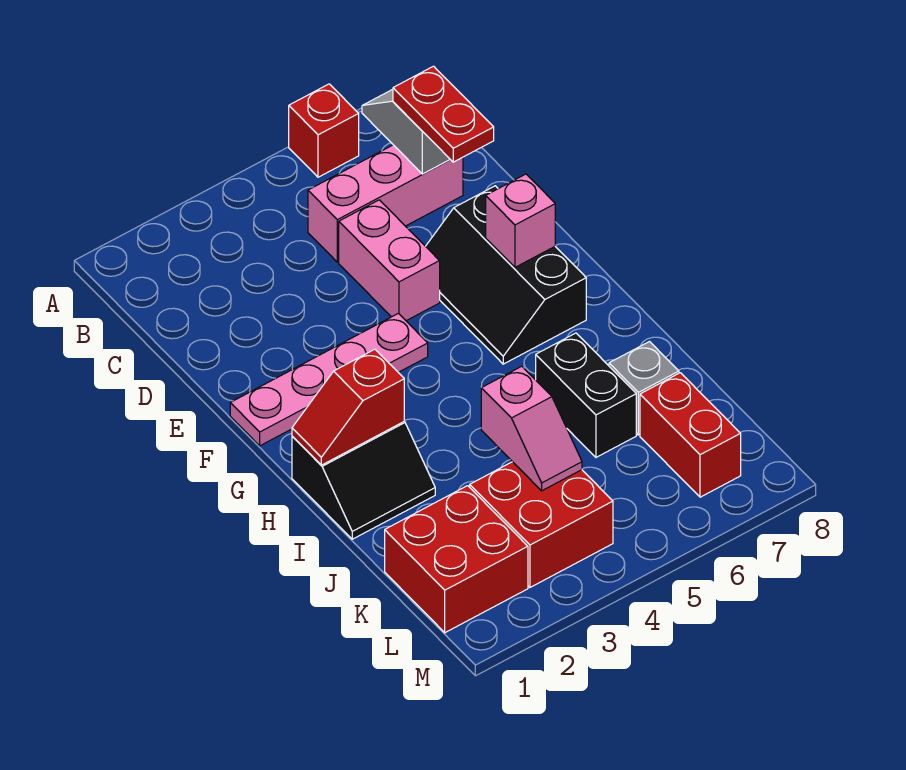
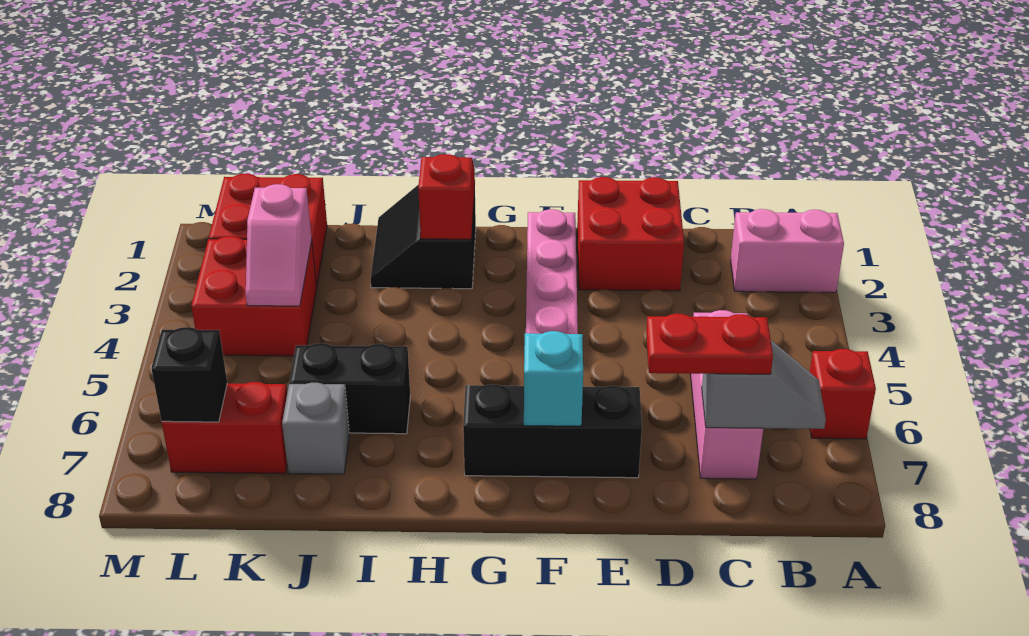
none -> red brick D1:E2 level 1
pink brick D5:E5 level 1 -> pink brick A2:B2 level 1
pink brick F7 level 2 -> cyan brick F7 level 2
pink slope J4:K4 level 2 top J -> pink slope K3:K4 level 2 top 3
none -> black brick L7 level 2

